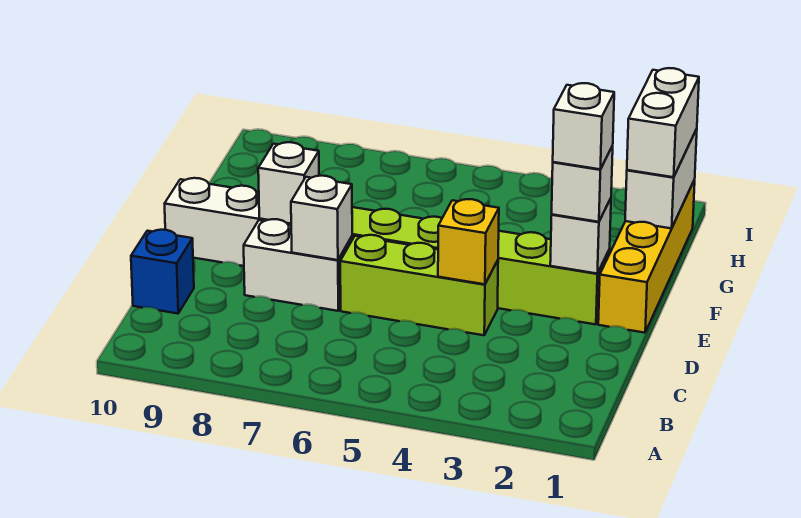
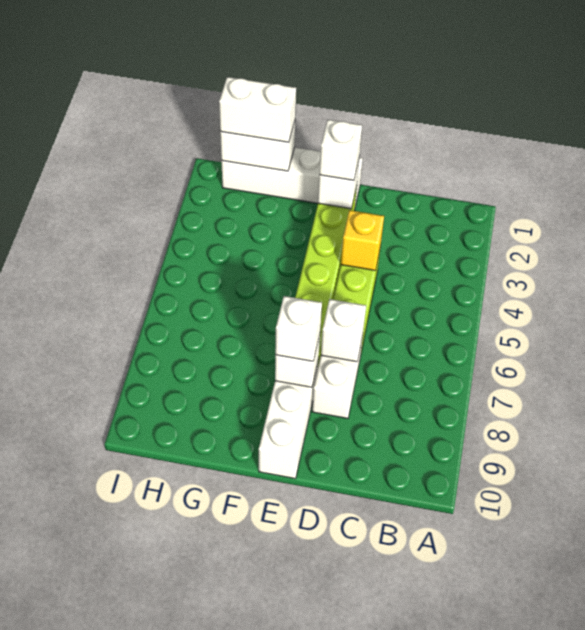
blue brick C10 level 1 -> none
yellow brick E1:H1 level 1 -> white brick E1:H1 level 1
white brick E2 level 4 -> white brick E8 level 3

